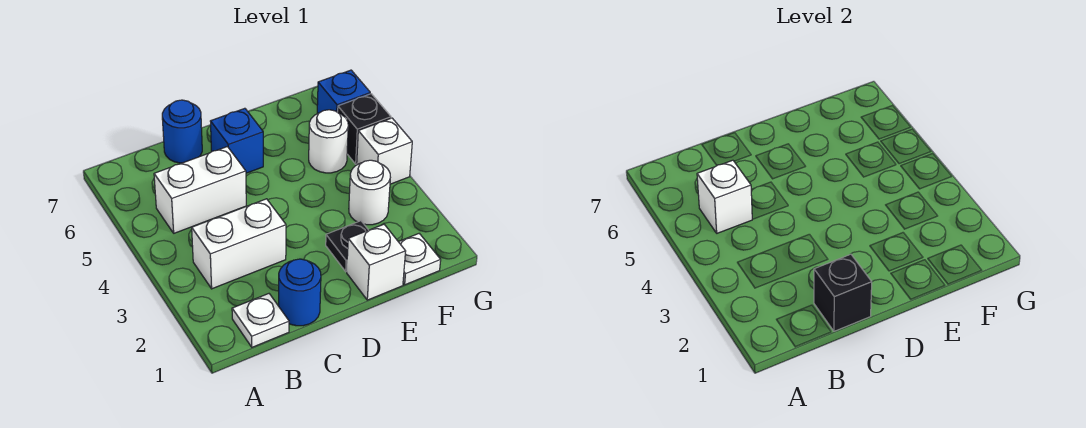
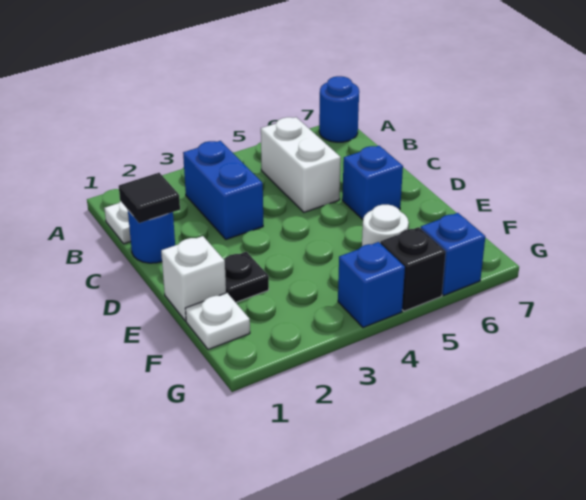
white brick B3:C3 level 1 -> blue brick B3:C3 level 1
white brick B5 level 2 -> none
black brick C1 level 2 -> black tile C1 level 2
blue round brick C7 level 1 -> blue round brick A7 level 1
white round brick F3 level 1 -> none
white brick G4 level 1 -> blue brick G4 level 1

